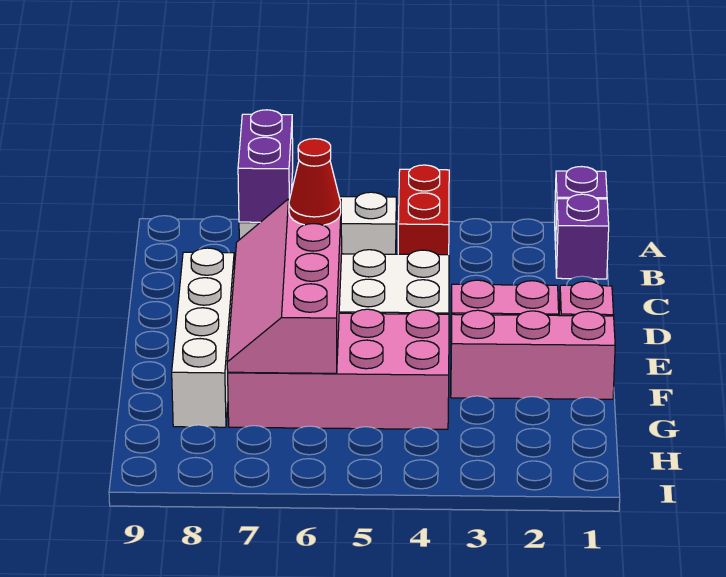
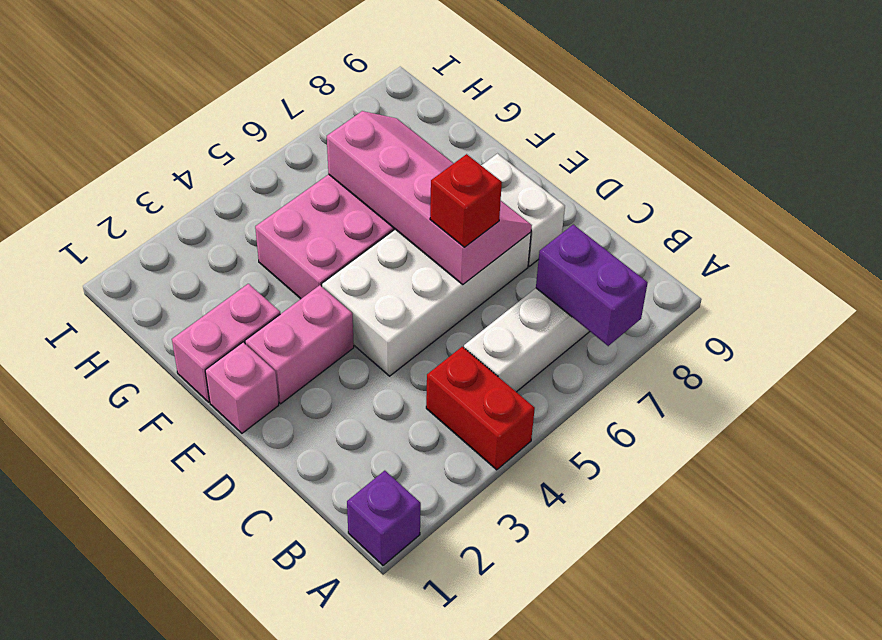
purple brick B1 level 1 -> none
red cone D6 level 3 -> red brick D6 level 3
white brick D8:G8 level 1 -> white brick D8:E8 level 1
pink brick F1:F3 level 1 -> pink brick F1:F2 level 1

